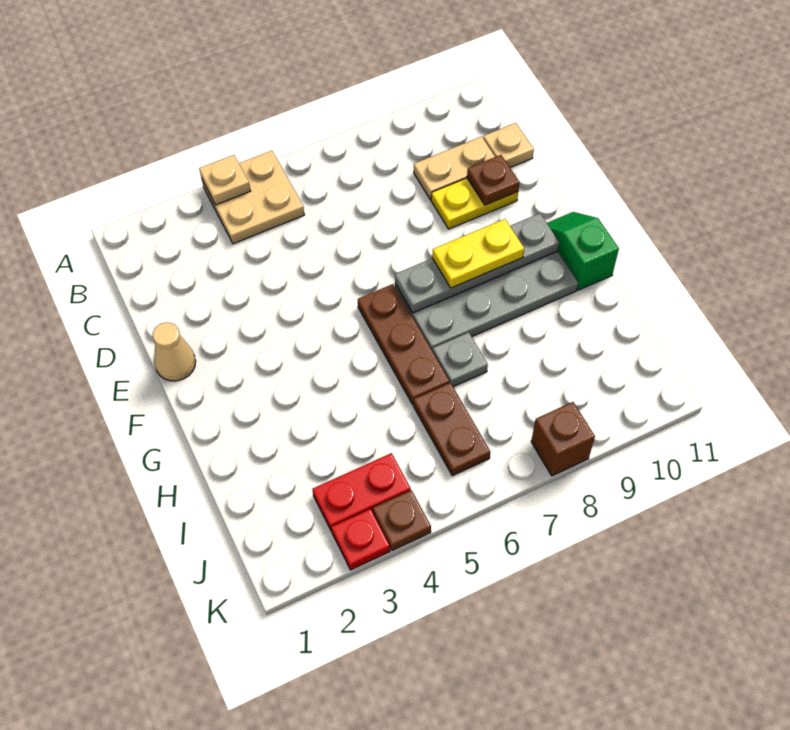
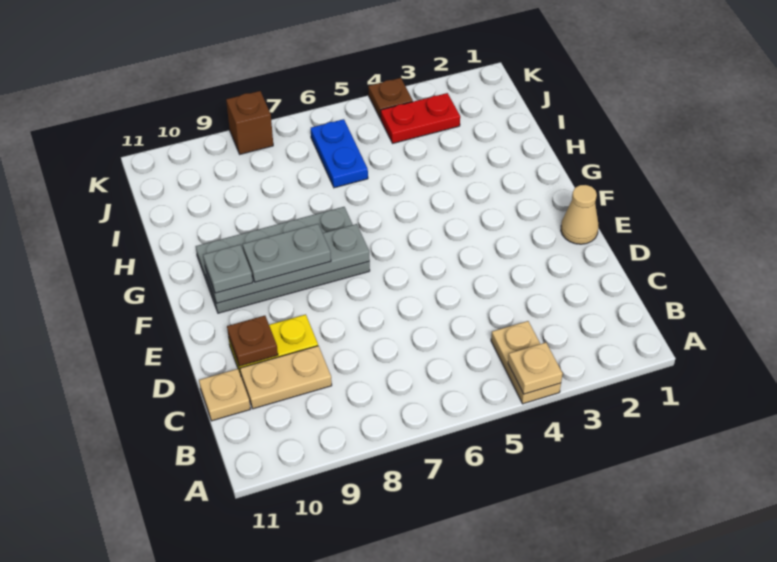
tan plate A4:B5 level 1 -> tan plate A4:B4 level 1
brown plate F6:H6 level 1 -> none
yellow plate F8:F9 level 3 -> grey plate F8:F9 level 3
green slope F11:G11 level 1 top G -> none
grey plate H7 level 1 -> grey plate F10 level 3
brown plate I6:J6 level 1 -> blue plate I6:J6 level 1
red plate K3 level 1 -> none

